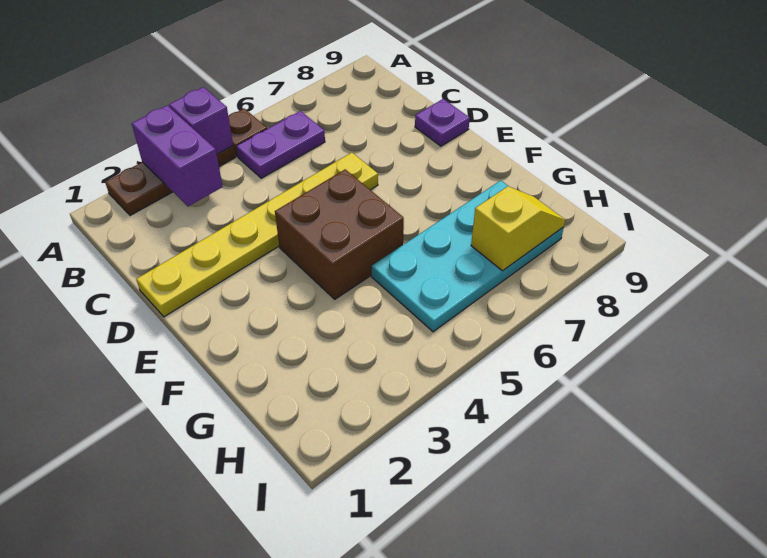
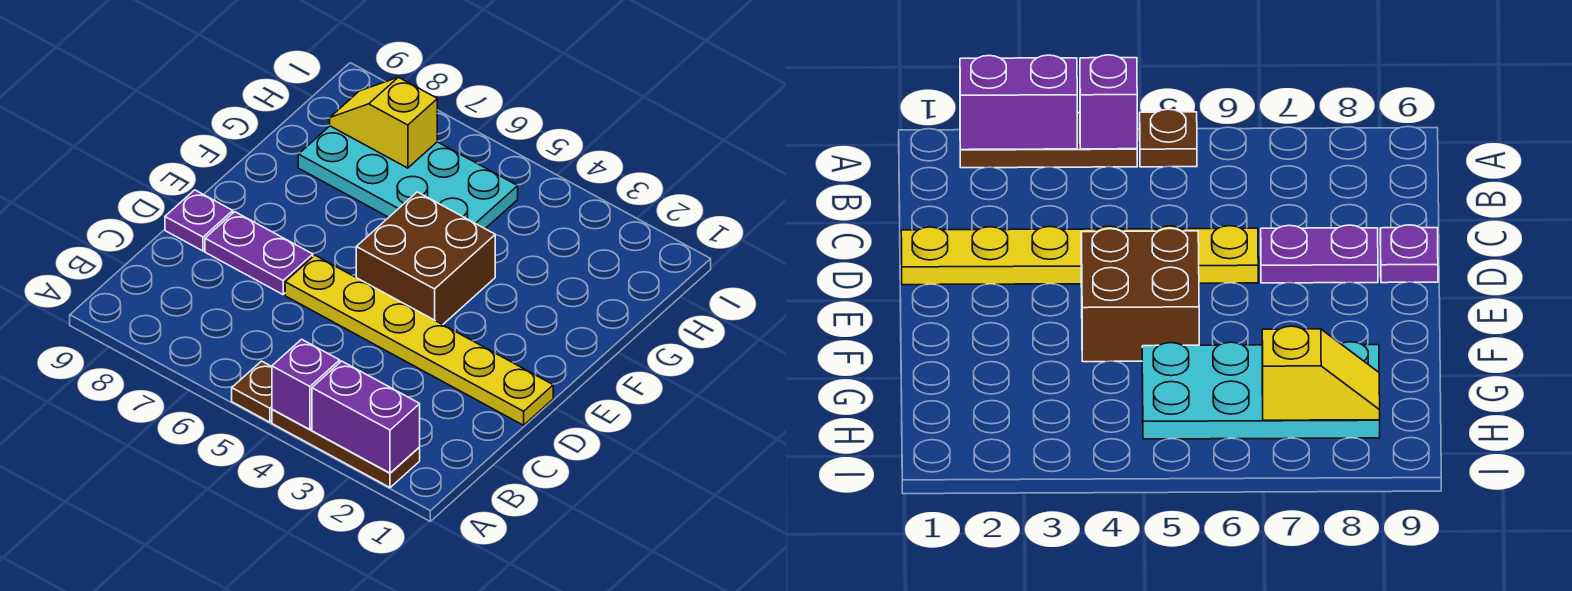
purple brick A3:B3 level 2 -> purple brick A2:A3 level 2
purple plate B5:B6 level 1 -> purple plate D7:D8 level 1

